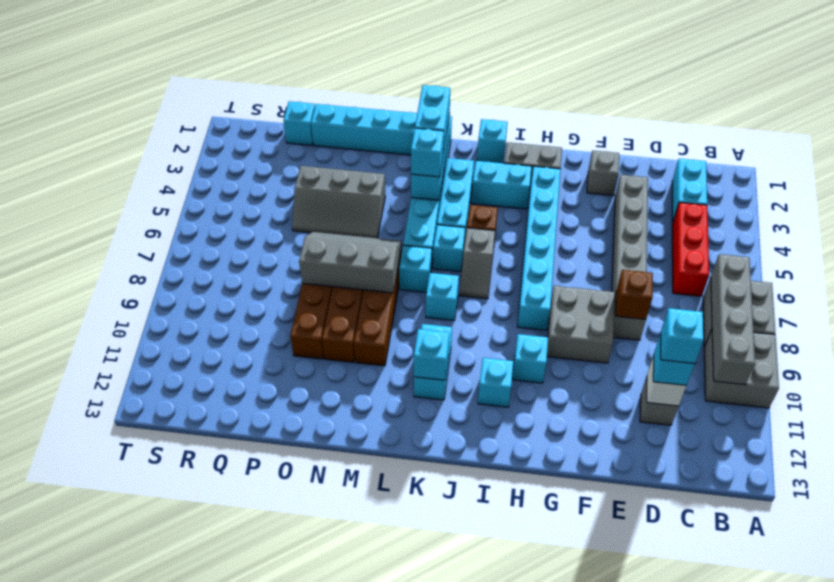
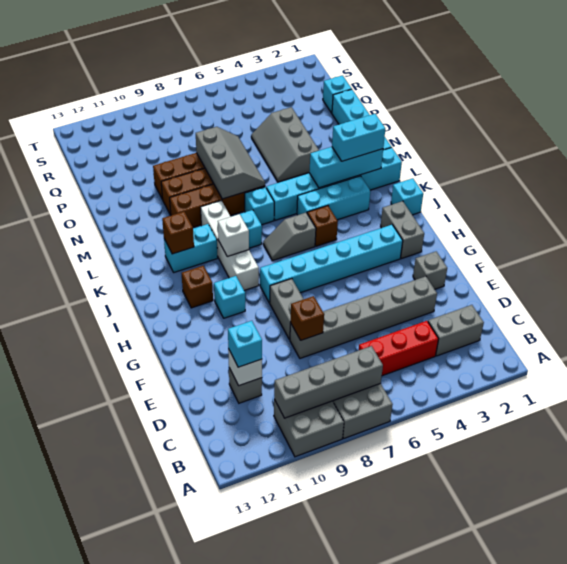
cyan brick C2:C3 level 1 -> grey brick C2:C3 level 1
cyan brick D11 level 4 -> none
grey brick F8:G9 level 1 -> grey brick F8:G8 level 1
cyan brick I3:J3 level 1 -> none
none -> white brick I9:L9 level 1
cyan brick I11 level 1 -> brown brick I11 level 1
none -> white brick J9 level 2
cyan brick K6 level 1 -> none
cyan brick K11 level 2 -> brown brick K11 level 2
cyan brick L4 level 3 -> none

